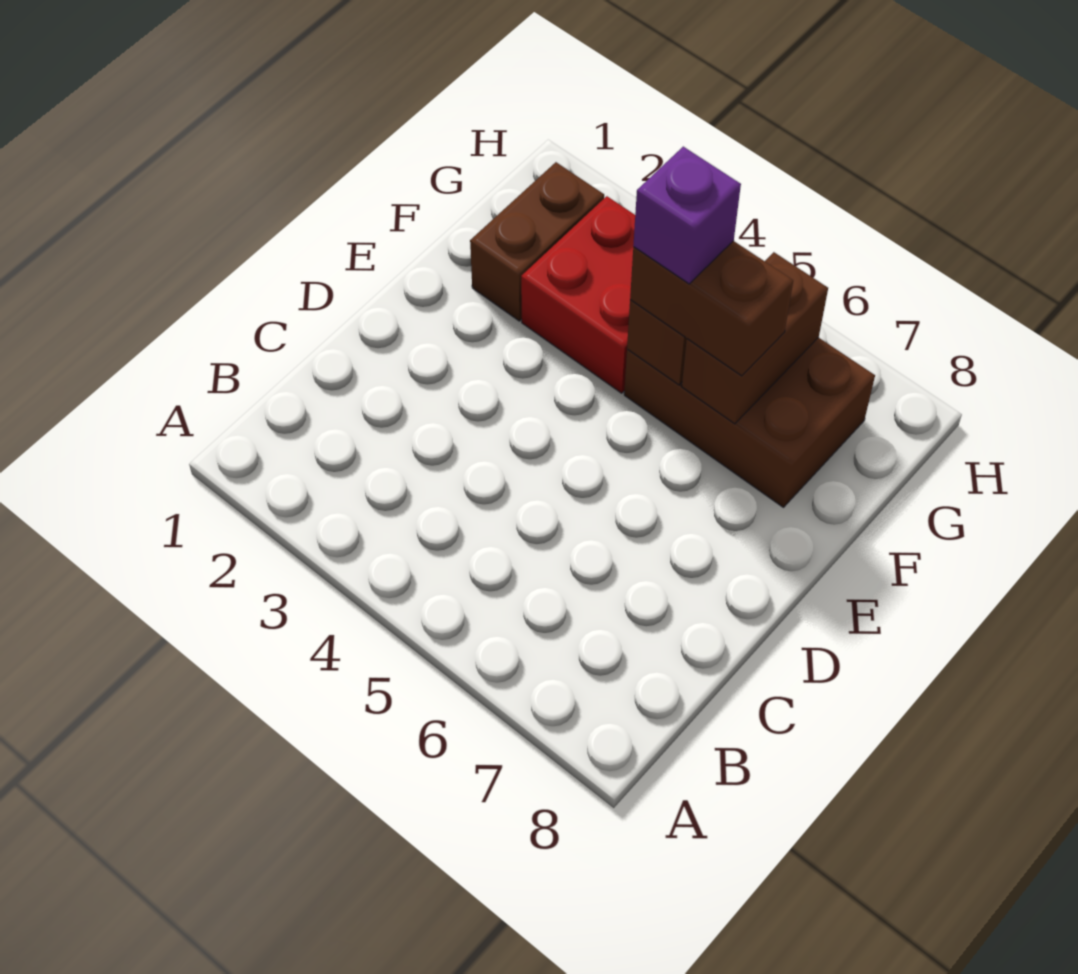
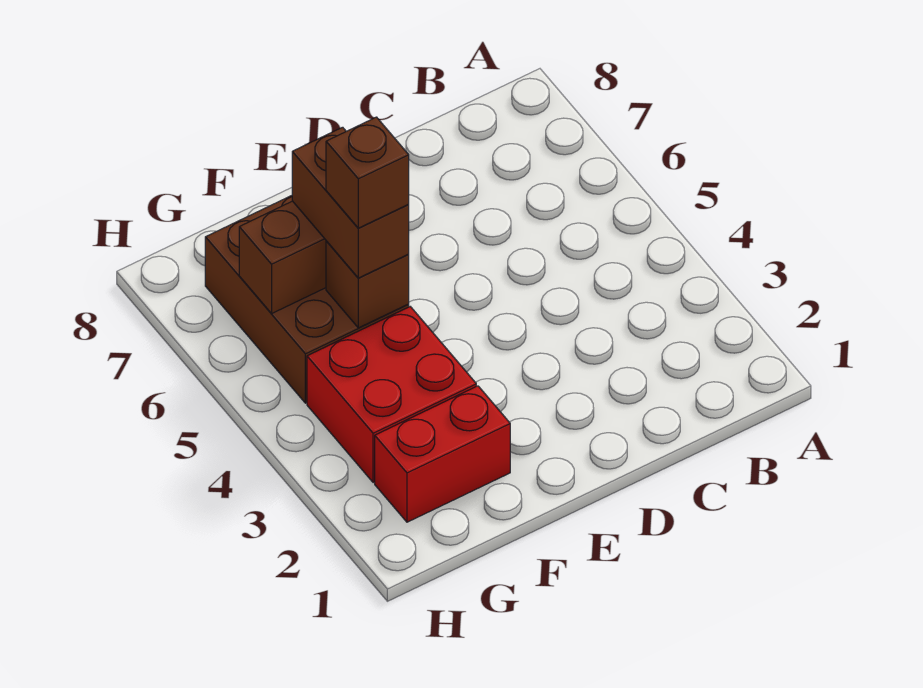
brown brick F2:G2 level 1 -> red brick F2:G2 level 1
purple brick F5 level 4 -> brown brick F5 level 4

